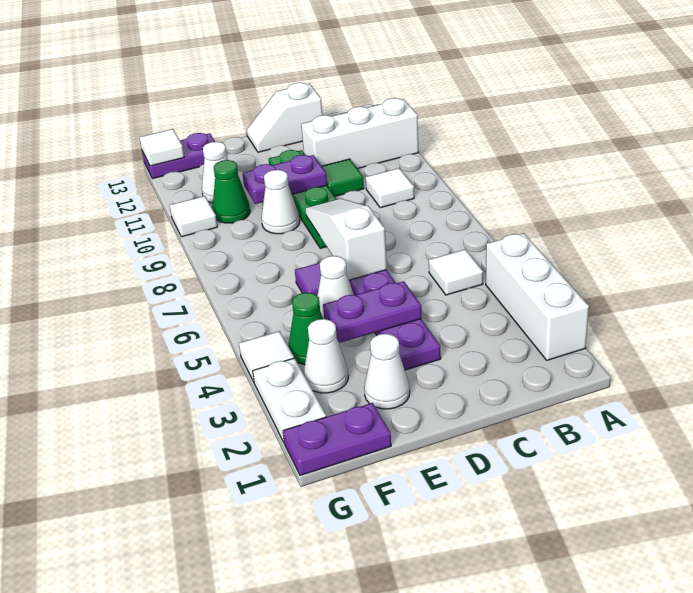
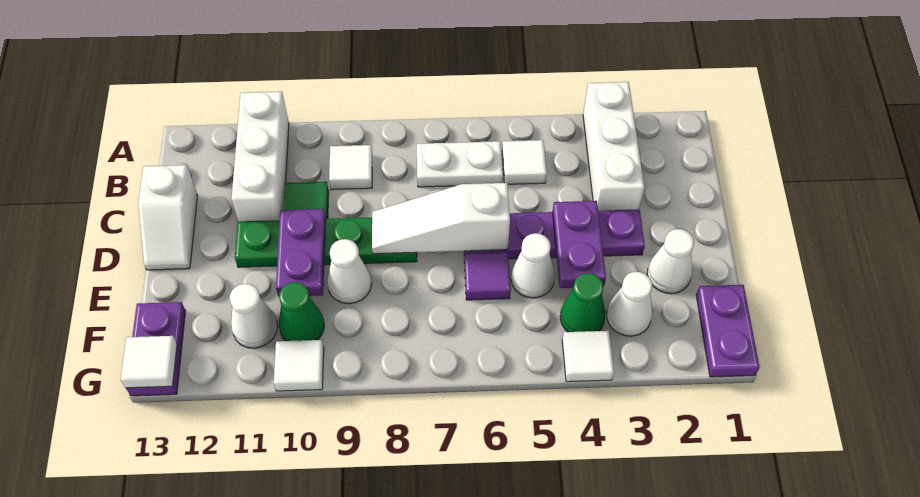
white brick A2:A4 level 1 -> white brick A3:C3 level 1
white plate G2:G3 level 1 -> white plate B6:B7 level 1

